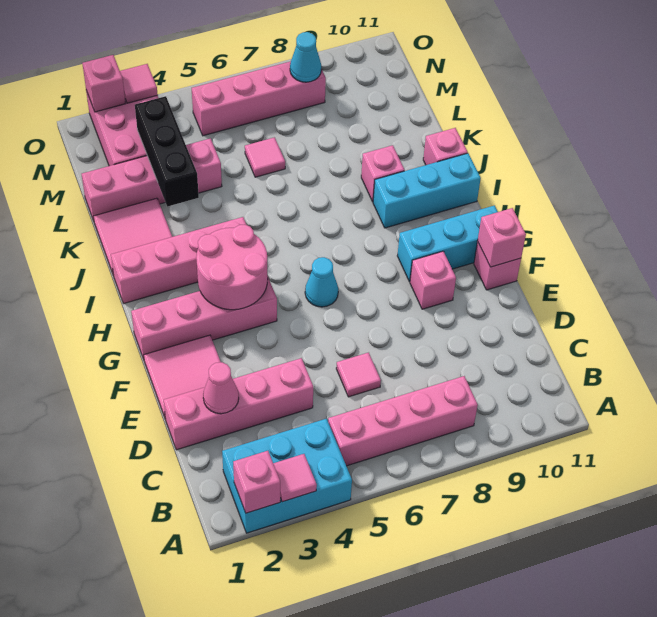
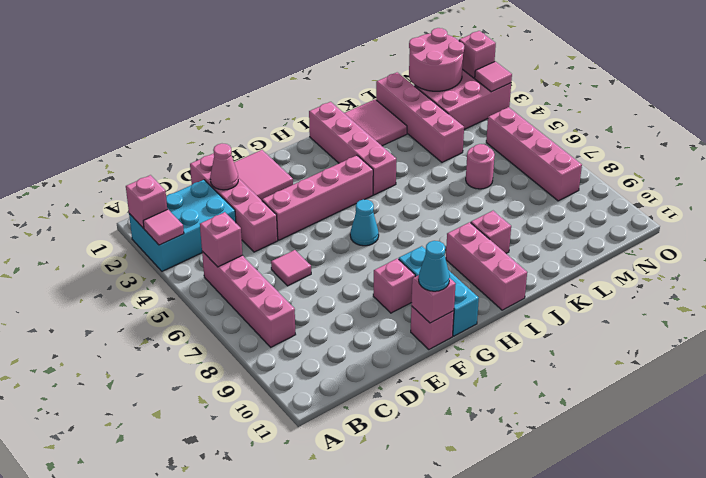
cyan brick A2:B4 level 1 -> cyan brick A2:C3 level 1
pink brick G1:G4 level 1 -> pink brick E4:H4 level 1
pink round brick G3:H4 level 2 -> pink round brick M1:N2 level 2
cyan brick I9:I11 level 1 -> pink brick I9:I11 level 1
pink brick J11 level 1 -> pink brick B5 level 2
black brick K3:M3 level 2 -> none
pink tile L6 level 1 -> pink round brick L6 level 1
cyan cone N8 level 2 -> cyan cone F11 level 3

